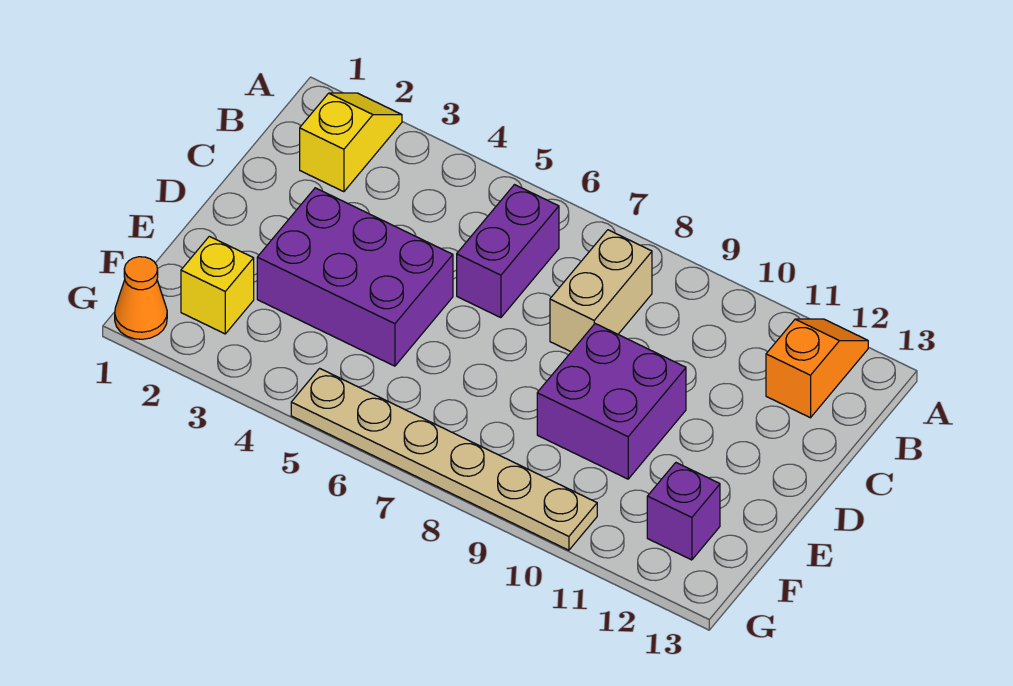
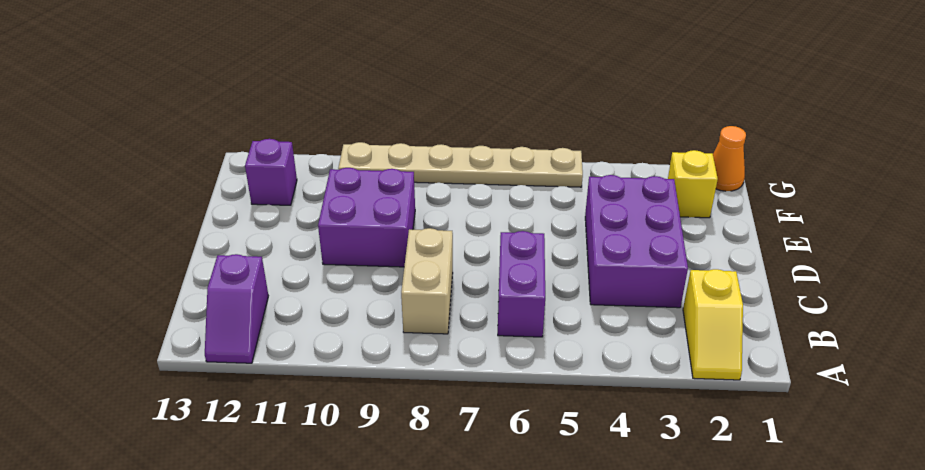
orange slope A12:B12 level 1 top B -> purple slope A12:B12 level 1 top B
purple brick D3:E5 level 1 -> purple brick C3:E4 level 1

